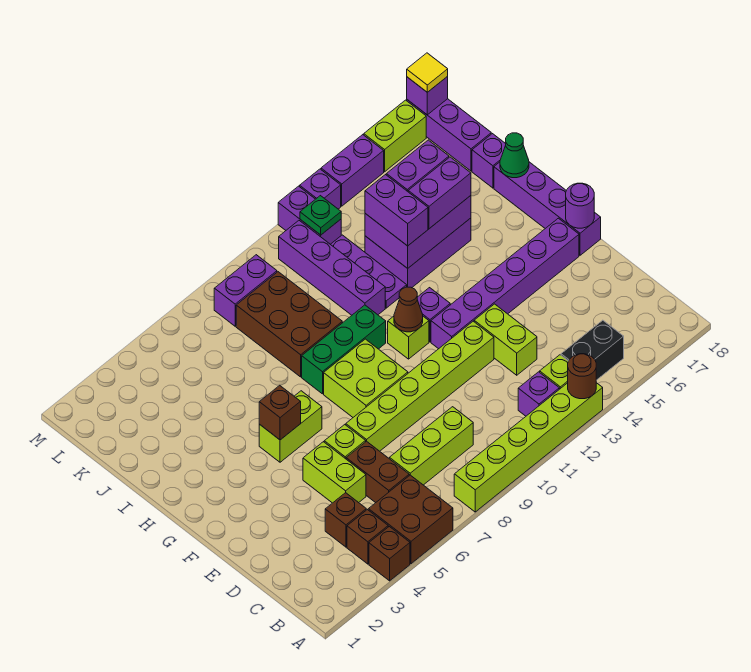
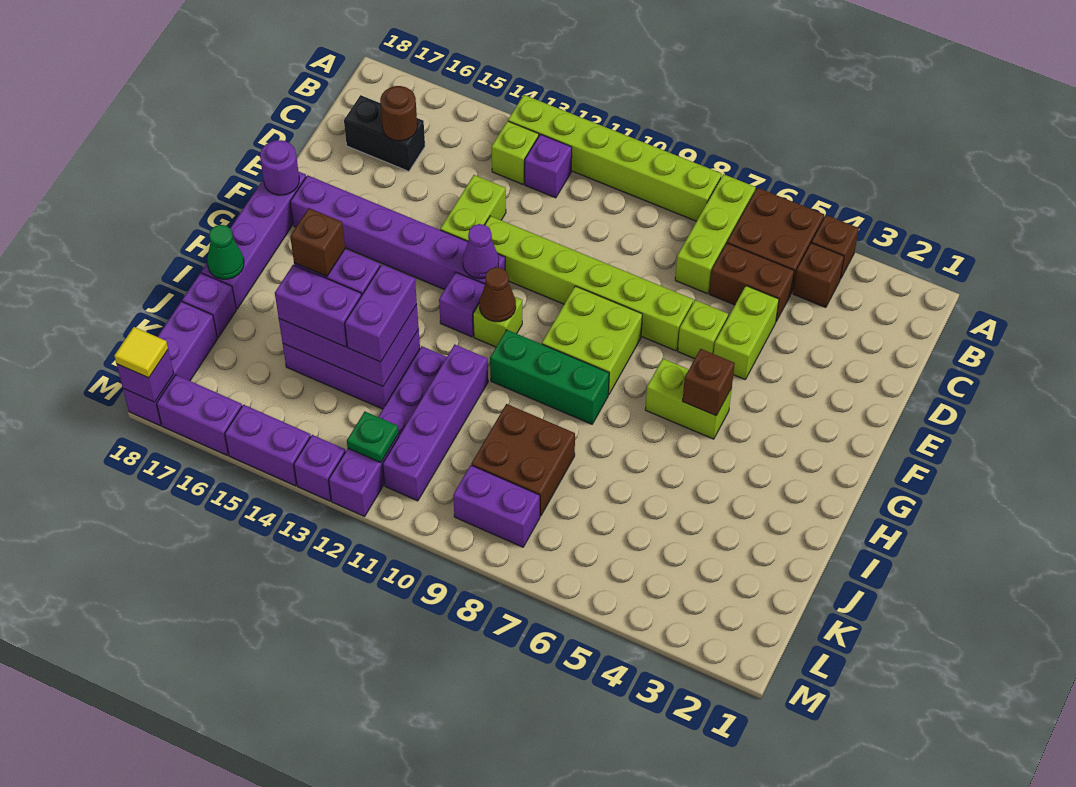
brown round brick A13 level 2 -> brown round brick C16 level 2
black brick B14:B15 level 1 -> black brick C16:C17 level 1
brown brick C4 level 1 -> brown brick I15 level 4
brown brick C6:D6 level 1 -> brown brick C5:C6 level 1
lime brick C7:C9 level 1 -> lime brick A7:C7 level 1
none -> purple cone F12 level 2
brown brick I8:K9 level 1 -> brown brick J8:K9 level 1
lime brick M16:M17 level 1 -> purple brick M16:M17 level 1

